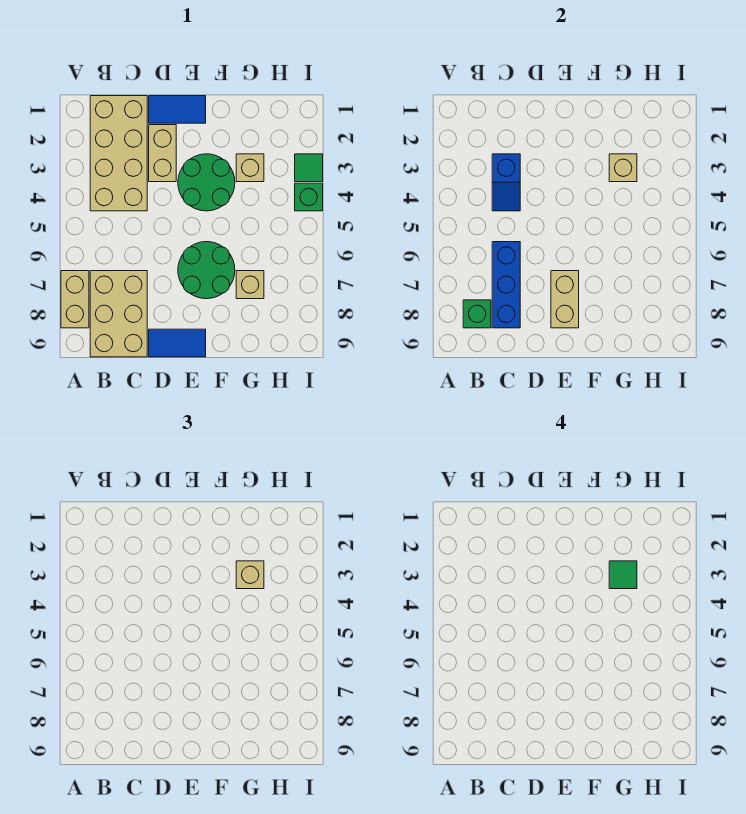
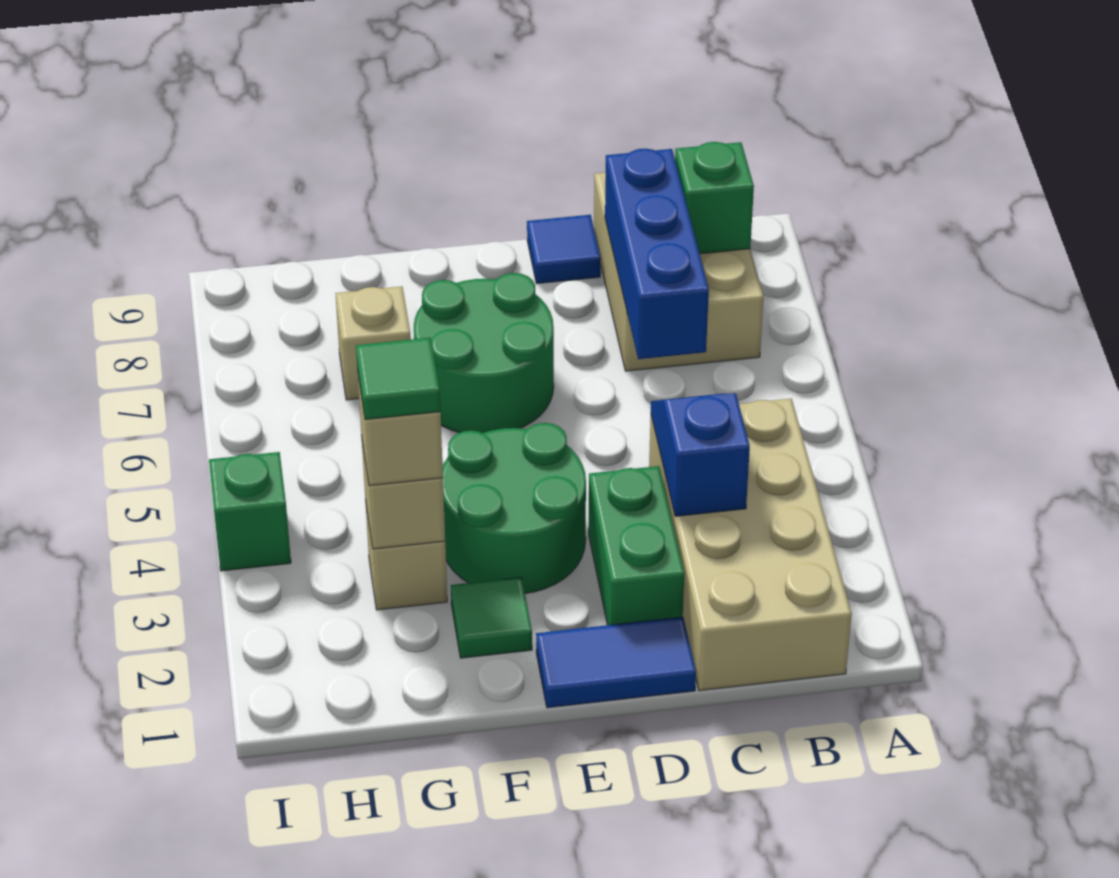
tan brick A7:A8 level 1 -> none
tan brick D2:D3 level 1 -> green brick D2:D3 level 1
blue tile D9:E9 level 1 -> blue tile D9 level 1
tan brick E7:E8 level 2 -> none
green tile I3 level 1 -> green tile F2 level 1

